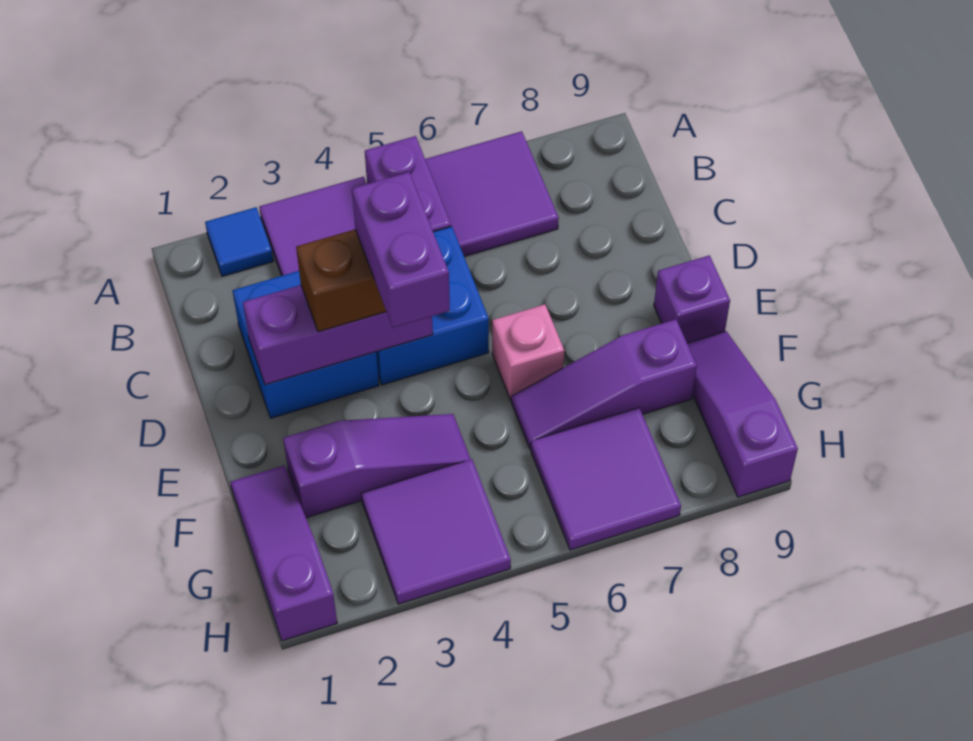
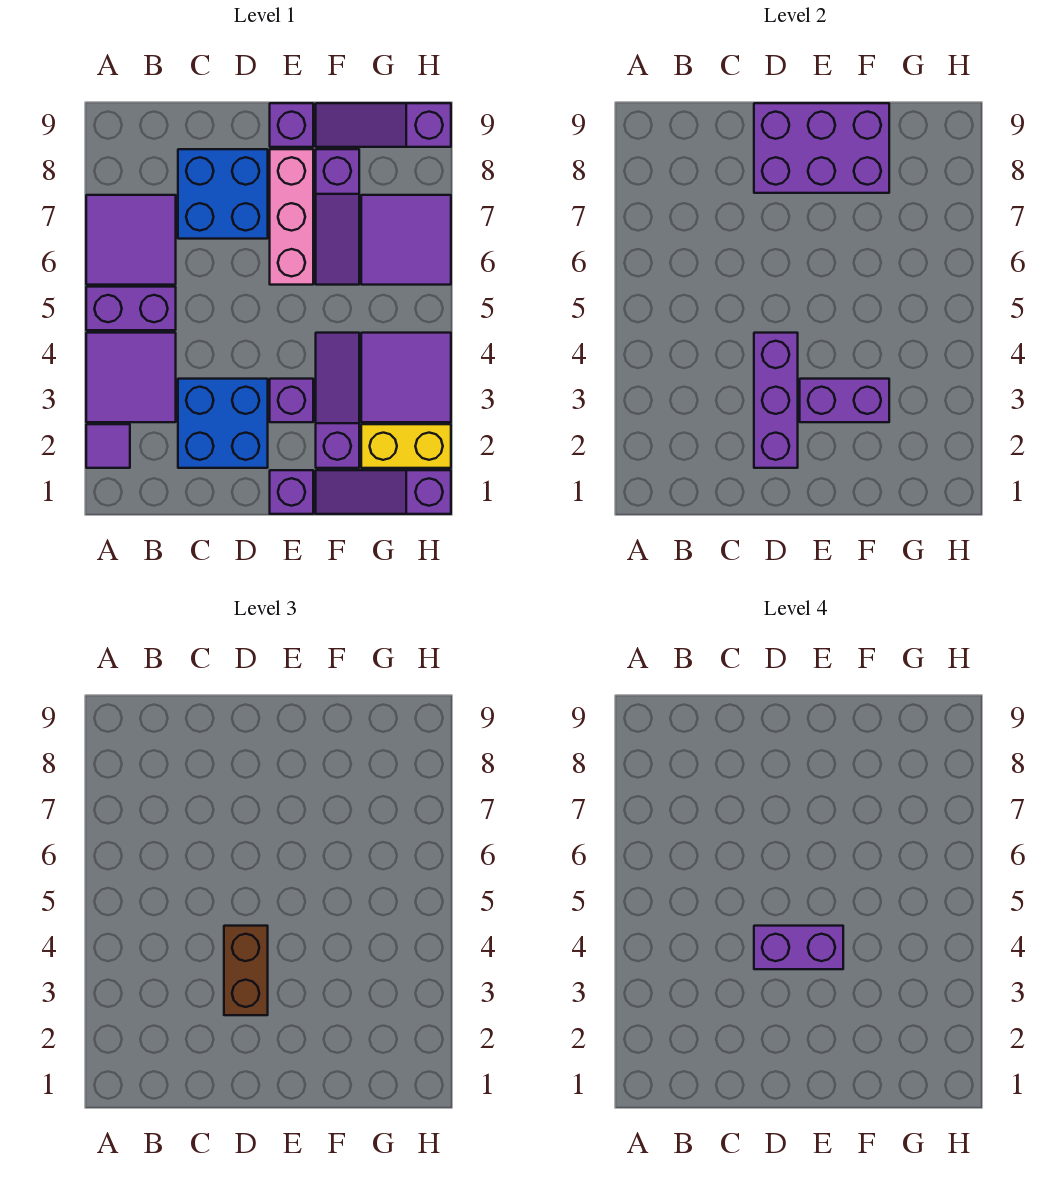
blue tile A2 level 1 -> purple tile A2 level 1
blue brick C4:D5 level 1 -> blue brick C7:D8 level 1
none -> purple brick D8:F9 level 2
none -> purple brick E1 level 1
none -> purple brick E3 level 1
none -> purple brick E3:F3 level 2
pink brick E6 level 1 -> pink brick E6:E8 level 1
none -> yellow brick G2:H2 level 1

